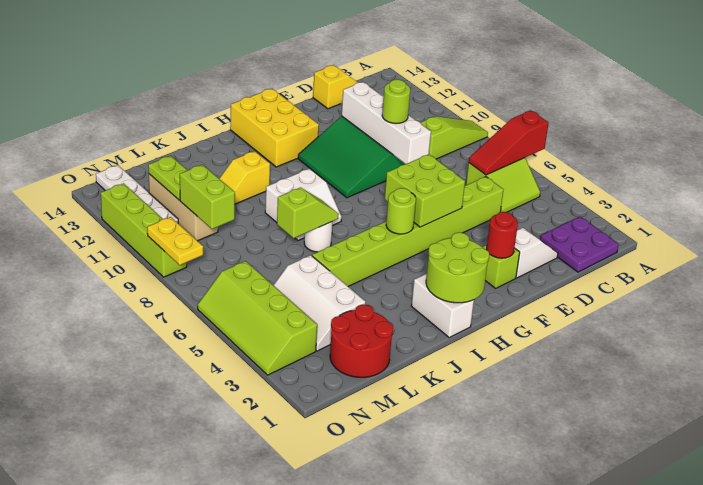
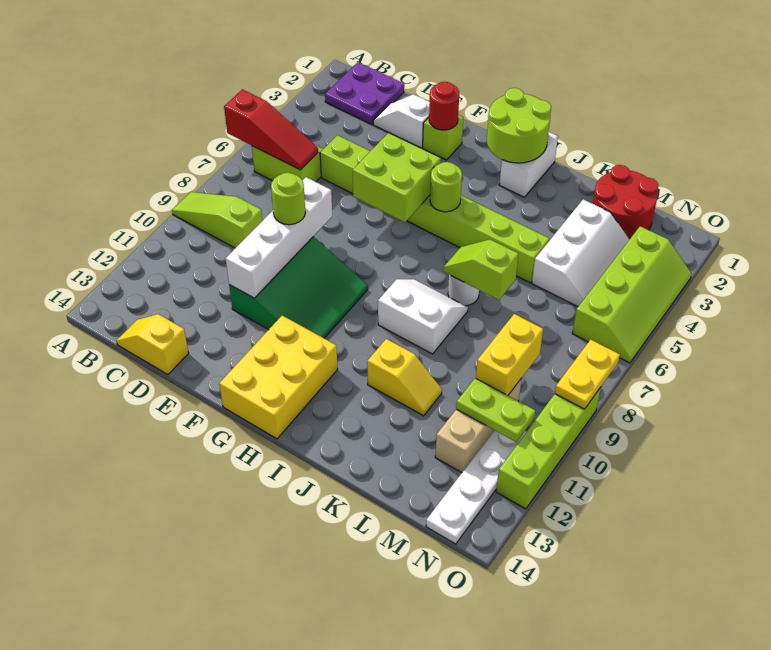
lime brick M9:M10 level 2 -> yellow brick M9:M10 level 2
lime plate M11:M12 level 2 -> lime plate M11:N11 level 2

